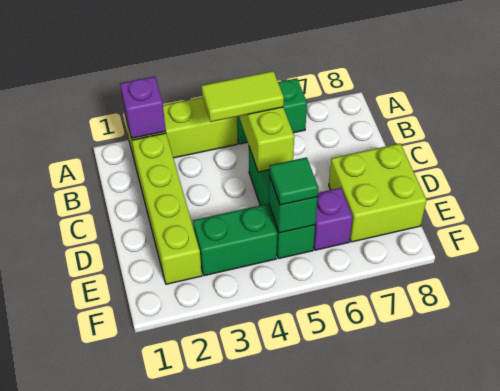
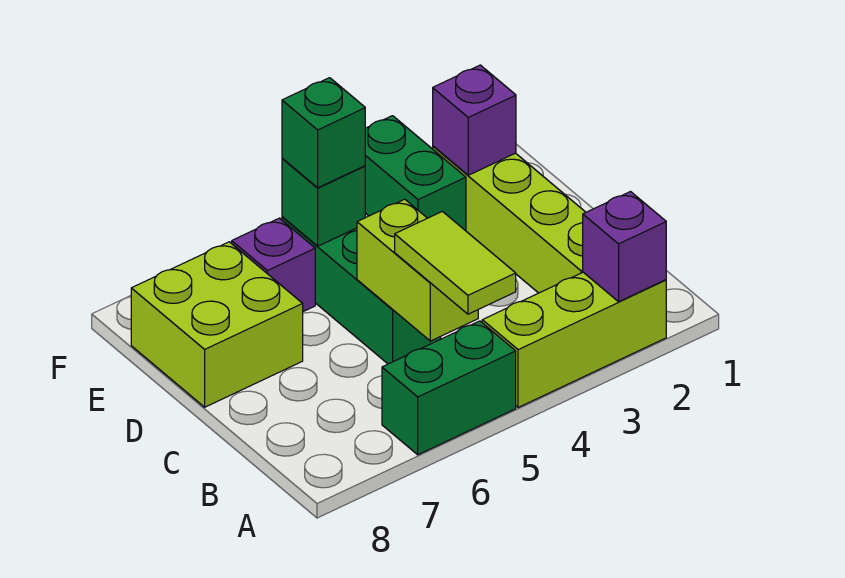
lime tile B4:B5 level 3 -> lime tile A5:B5 level 3
none -> purple brick E2 level 2
green brick E3:E4 level 1 -> green brick E3:F3 level 1
green tile E5 level 3 -> green brick E5 level 3

